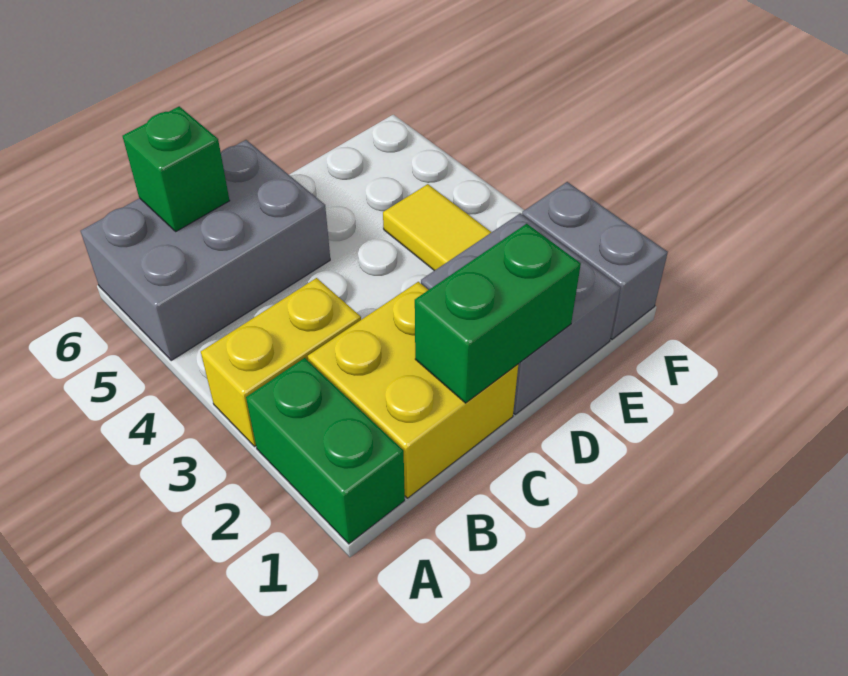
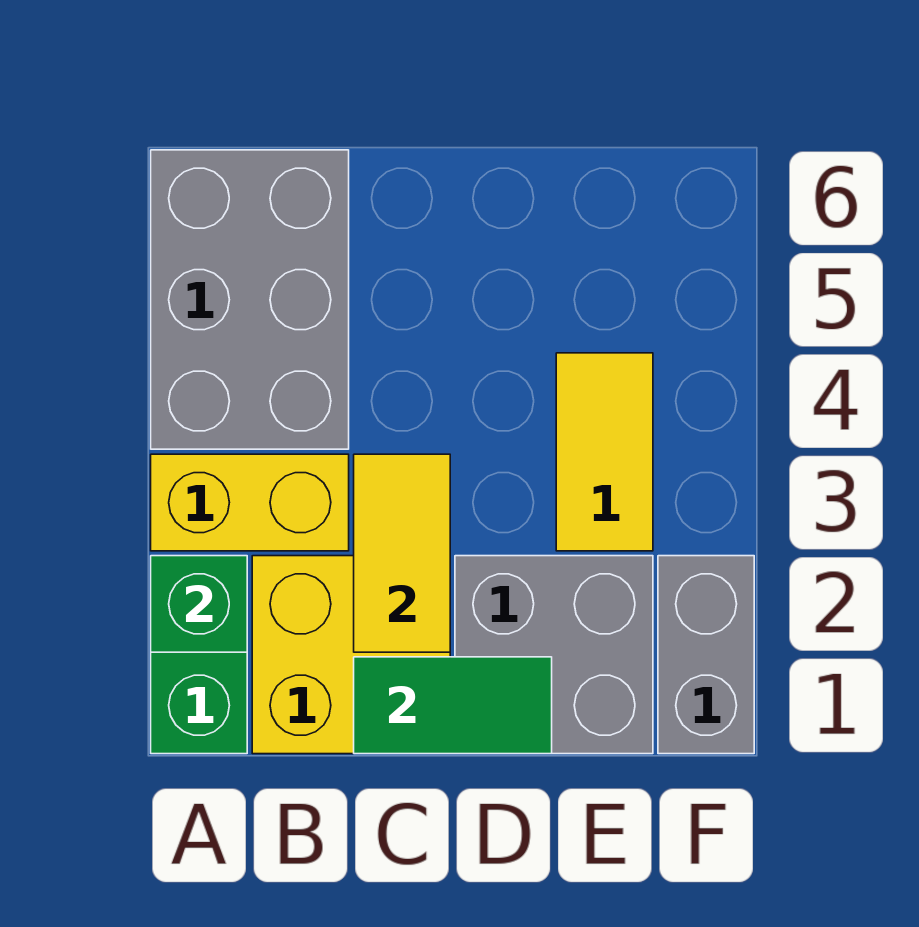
grey brick A5:C6 level 1 -> grey brick A4:B6 level 1
green brick B6 level 2 -> green brick A2 level 2
green brick C1:D1 level 2 -> green tile C1:D1 level 2
none -> yellow tile C2:C3 level 2

